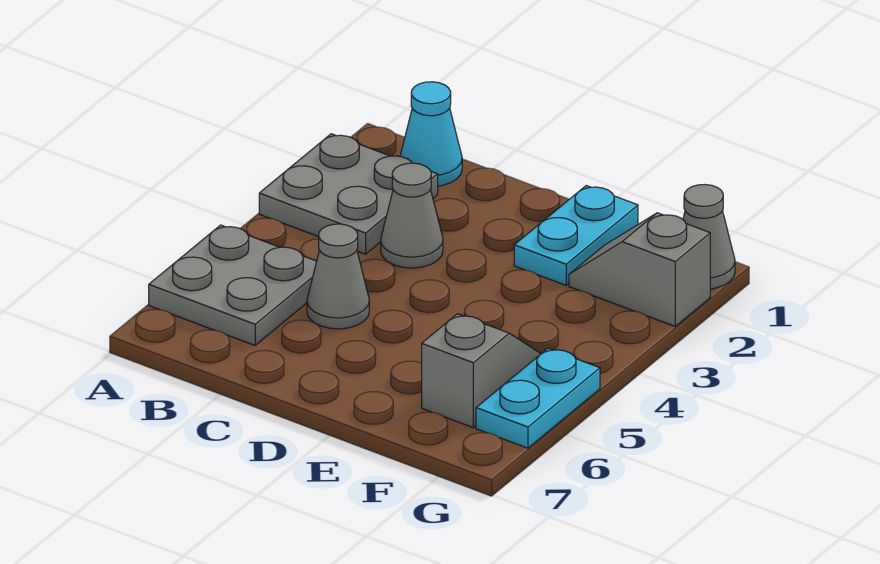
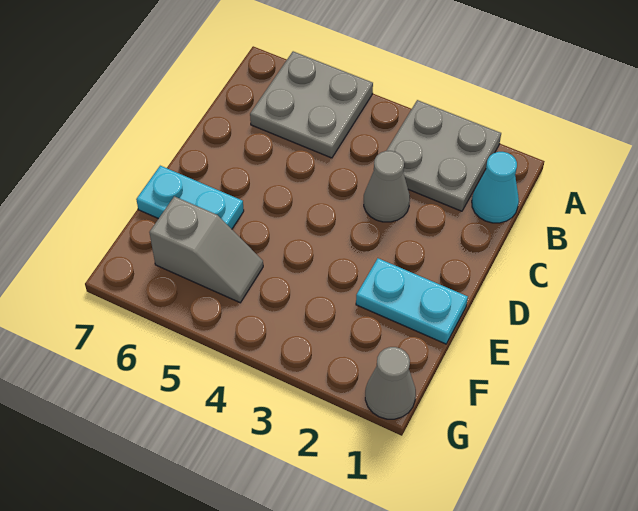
grey cone C5 level 1 -> none
grey slope F2:G2 level 1 top G -> none
cyan plate G5:G6 level 1 -> cyan plate E6:E7 level 1

